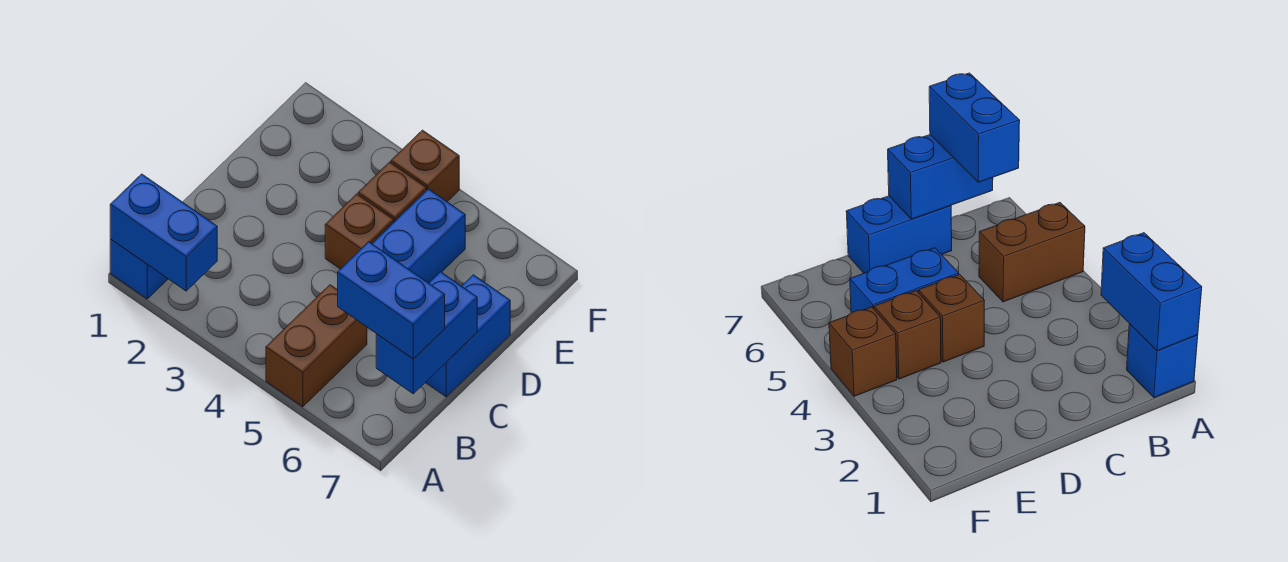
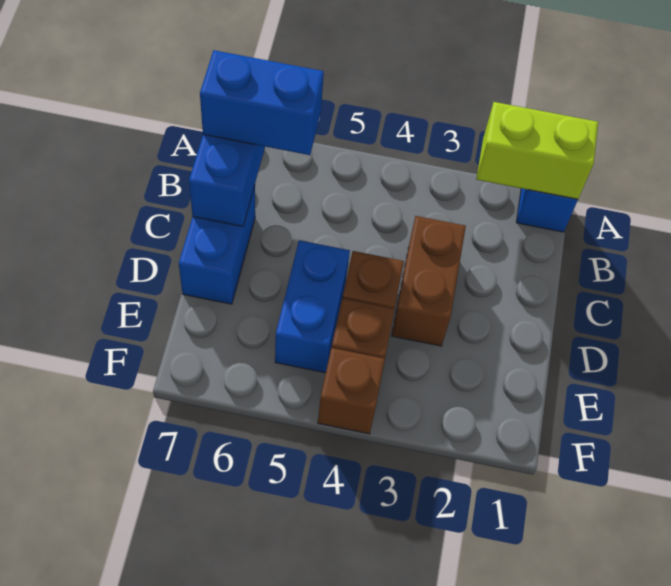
blue brick A1:A2 level 2 -> lime brick A1:A2 level 2
brown brick A5:B5 level 1 -> brown brick C3:D3 level 1

